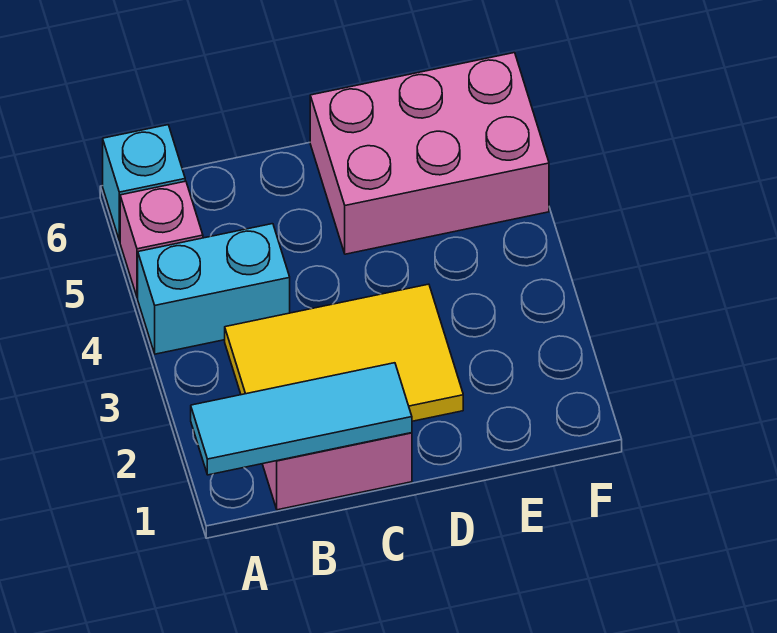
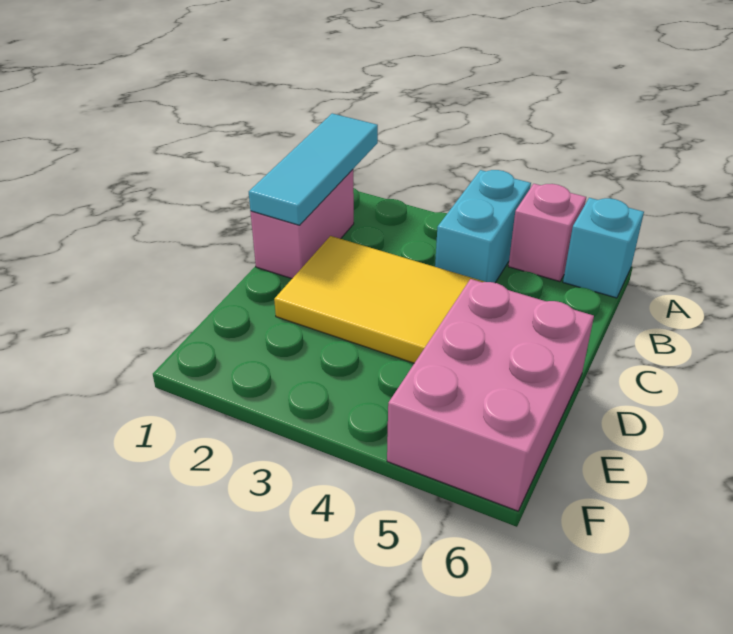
yellow tile B2:D3 level 1 -> yellow tile C2:D4 level 1

